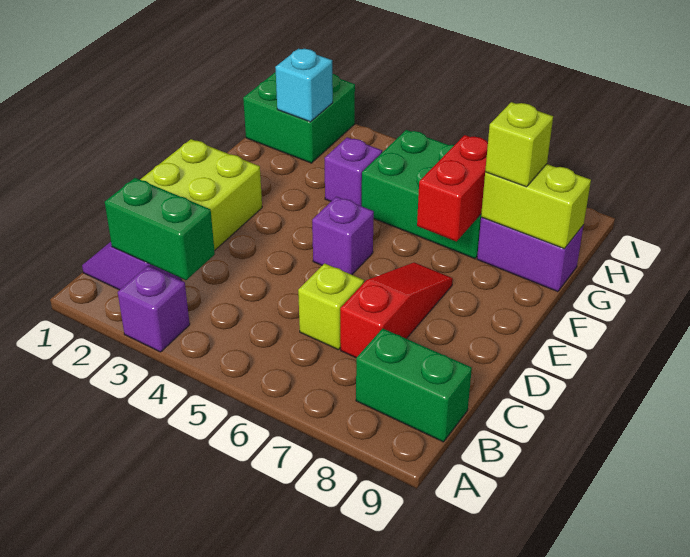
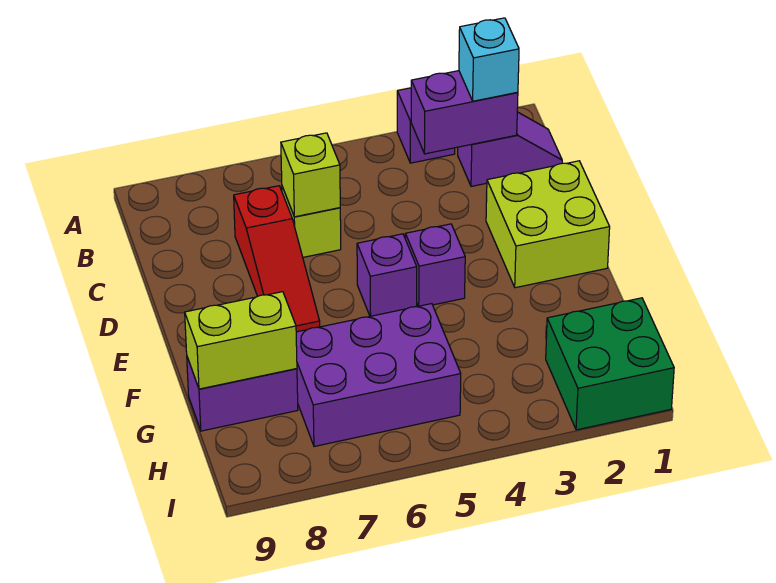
green brick B2:B3 level 2 -> purple brick B2:B3 level 2
green brick B8:B9 level 1 -> none
red brick F7:G7 level 2 -> none
purple brick G4 level 1 -> purple brick E4 level 1
green brick G5:H7 level 1 -> purple brick G5:H7 level 1
lime brick G8 level 3 -> lime brick C6 level 2
cyan brick H2 level 2 -> cyan brick B2 level 3

